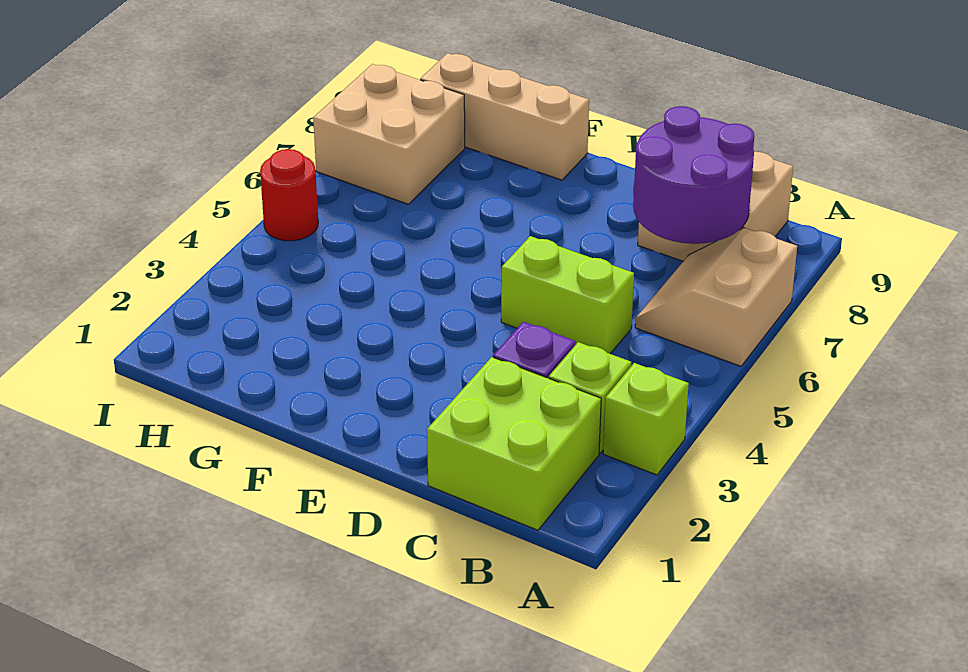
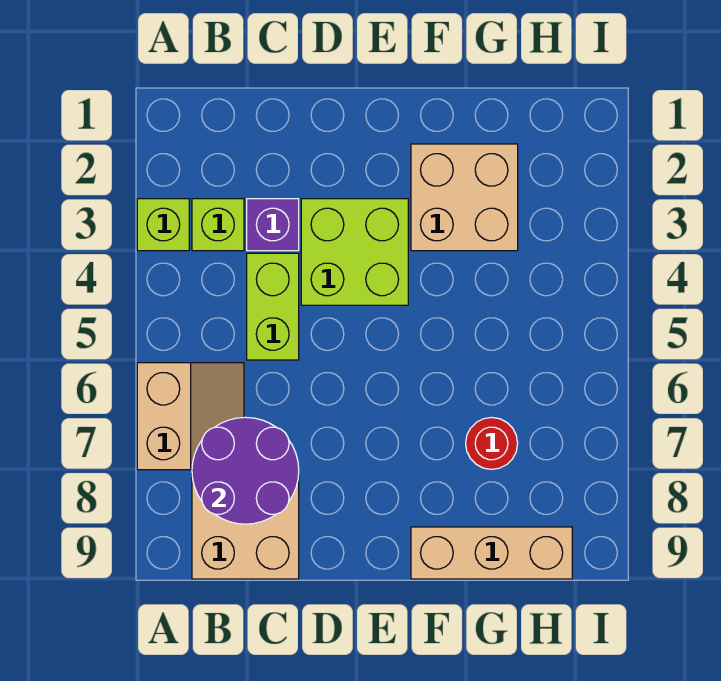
lime brick B1:C2 level 1 -> lime brick D3:E4 level 1
lime brick C5:D5 level 1 -> lime brick C4:C5 level 1
tan brick H7:I8 level 1 -> tan brick F2:G3 level 1
red round brick I5 level 1 -> red round brick G7 level 1

